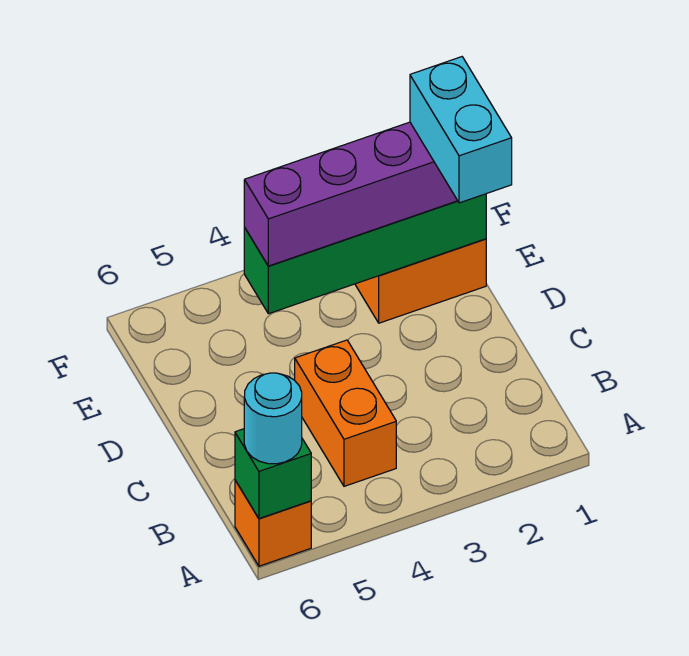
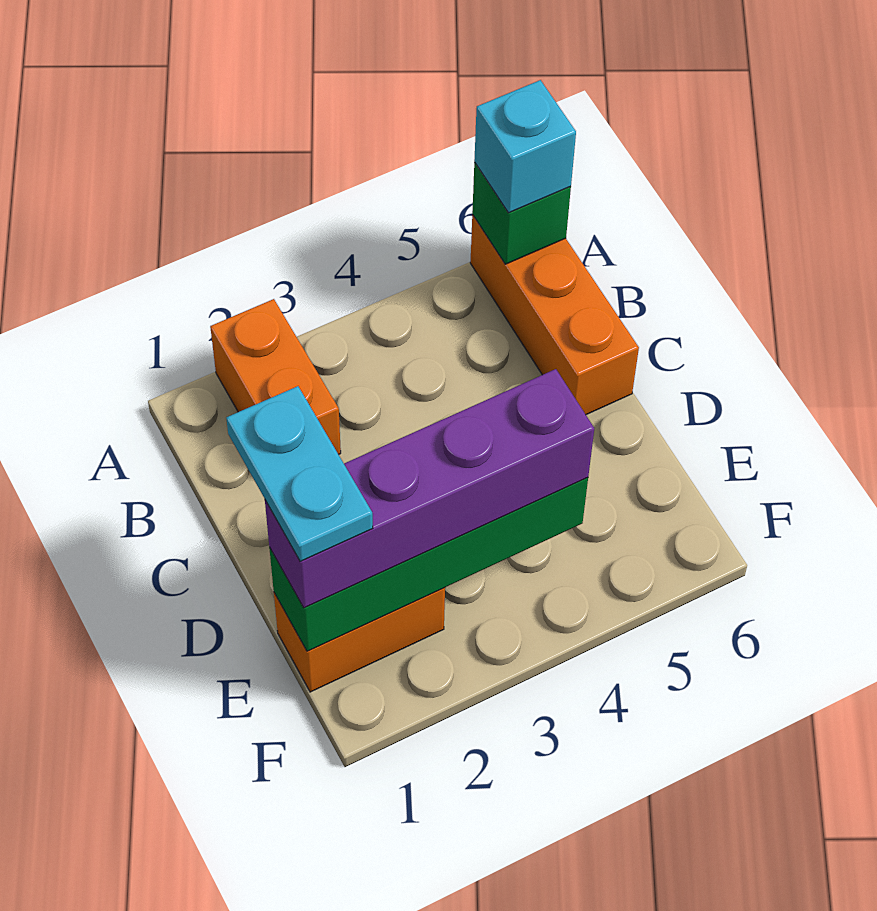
orange brick A6 level 1 -> orange brick A6:C6 level 1
cyan round brick A6 level 3 -> cyan brick A6 level 3
orange brick B4:C4 level 1 -> orange brick A2:B2 level 1
cyan brick D1:E1 level 4 -> cyan plate D1:E1 level 4

